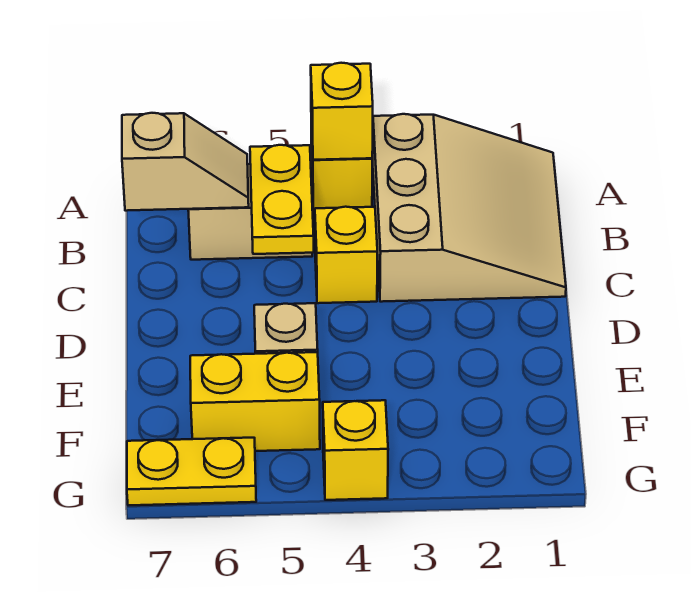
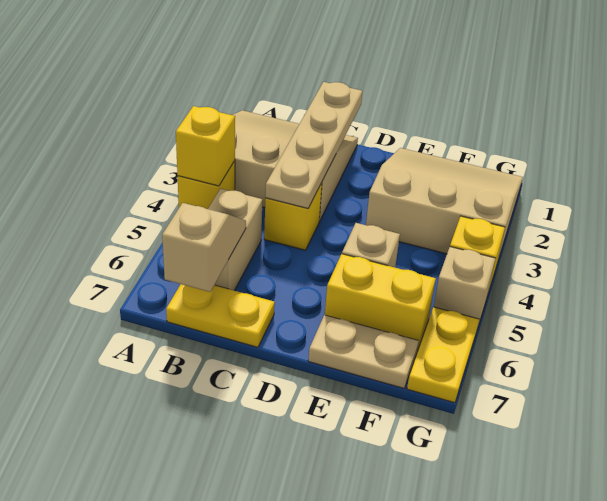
yellow plate B5:C5 level 2 -> yellow plate B7:C7 level 1
none -> tan plate C1:C4 level 2
none -> tan slope E1:G3 level 1 top 3
none -> tan plate E7:F7 level 1
yellow brick F5:F6 level 1 -> yellow brick E6:F6 level 1
none -> tan brick G5 level 1

